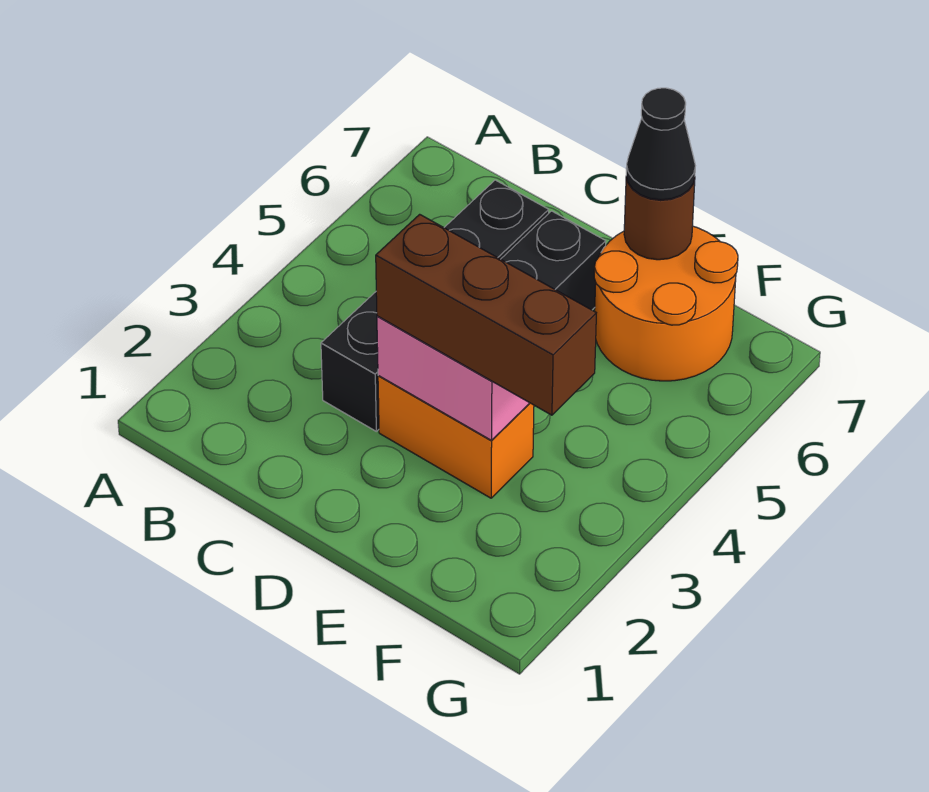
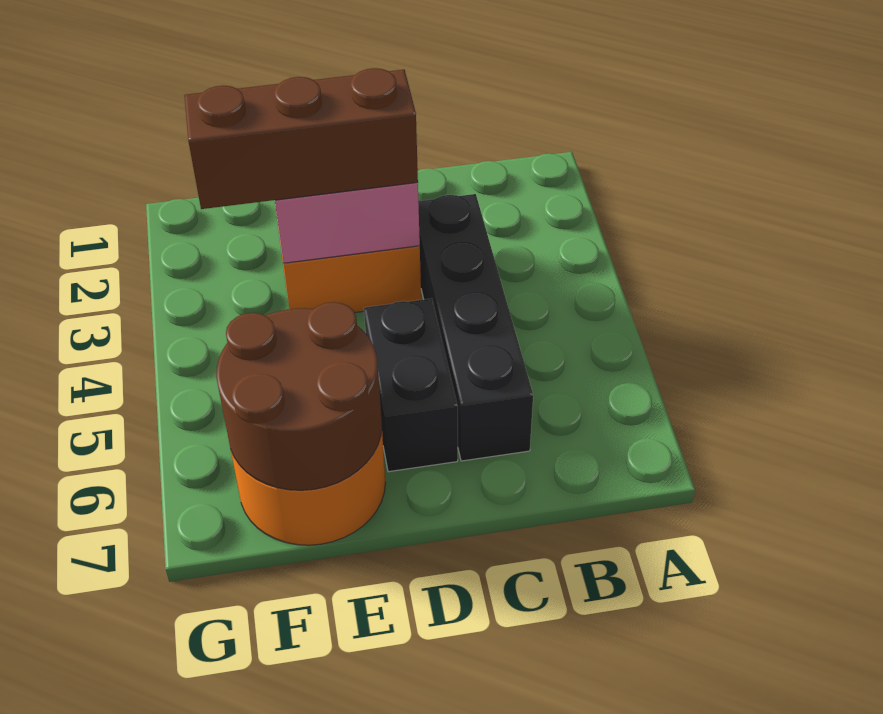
brown round brick E7 level 2 -> brown round brick E6:F7 level 2
black cone E7 level 3 -> none

